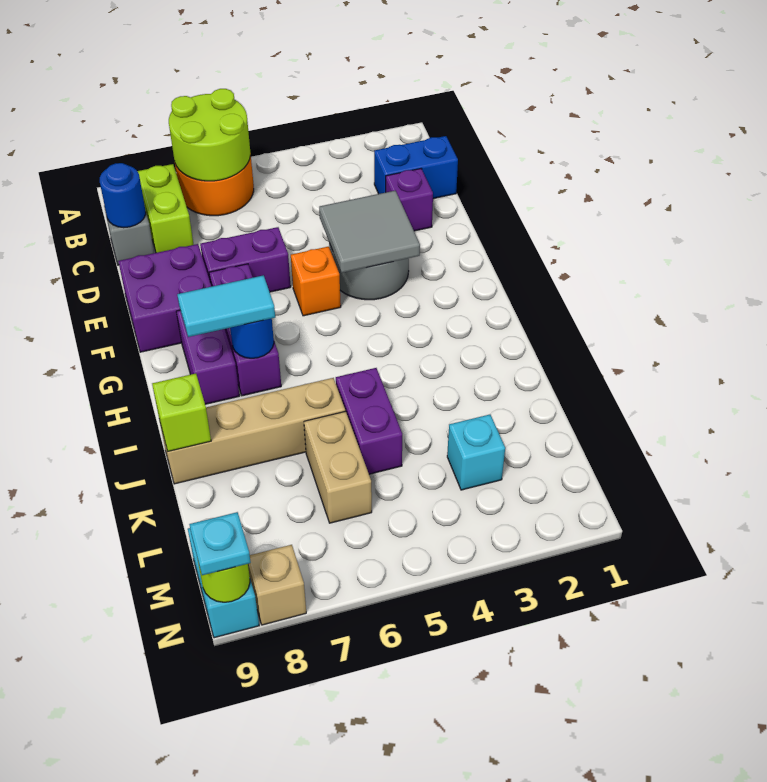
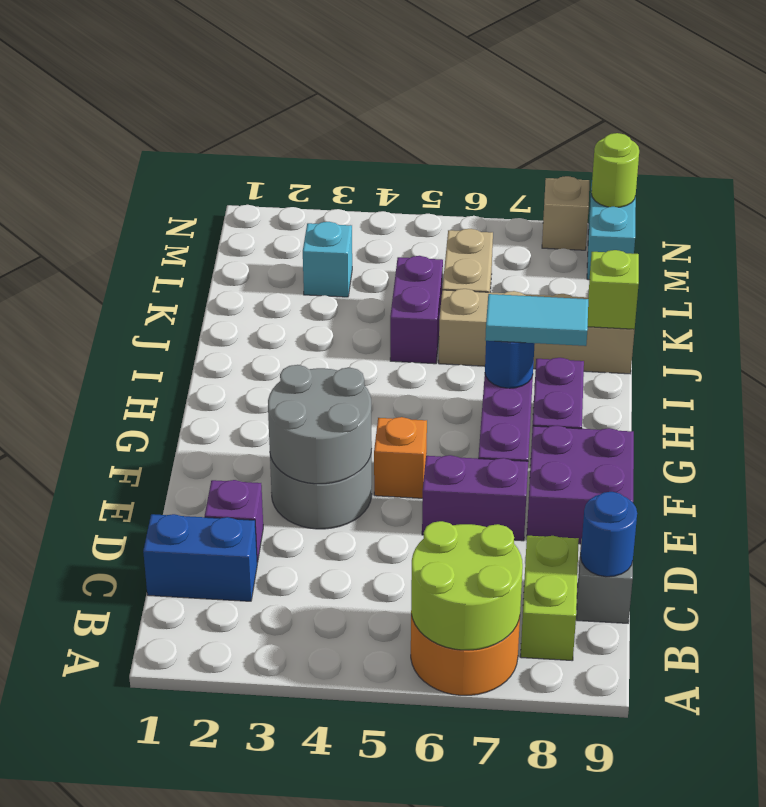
grey tile E3:F4 level 2 -> grey round brick E3:F4 level 2
cyan plate N9 level 3 -> none

